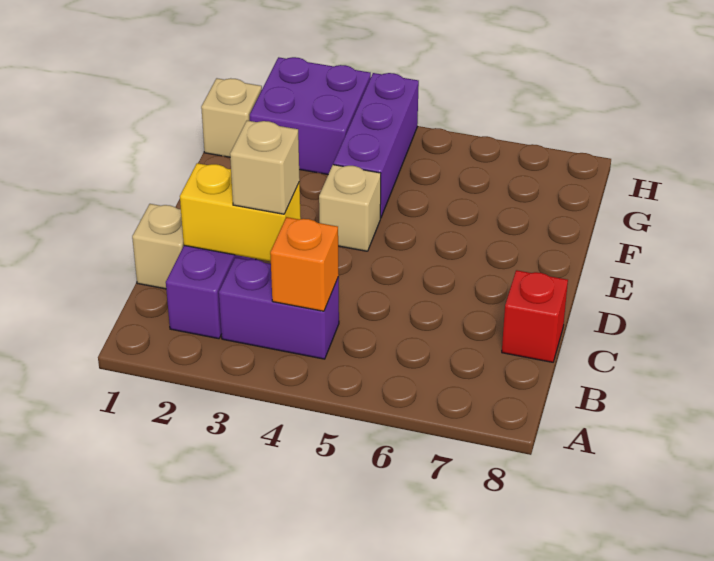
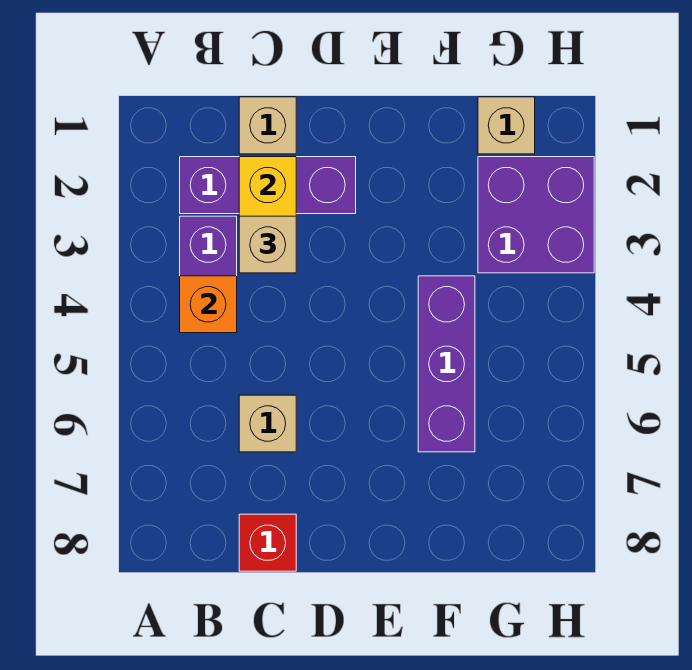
tan brick E4 level 1 -> tan brick C6 level 1
purple brick F4:H4 level 1 -> purple brick F4:F6 level 1

